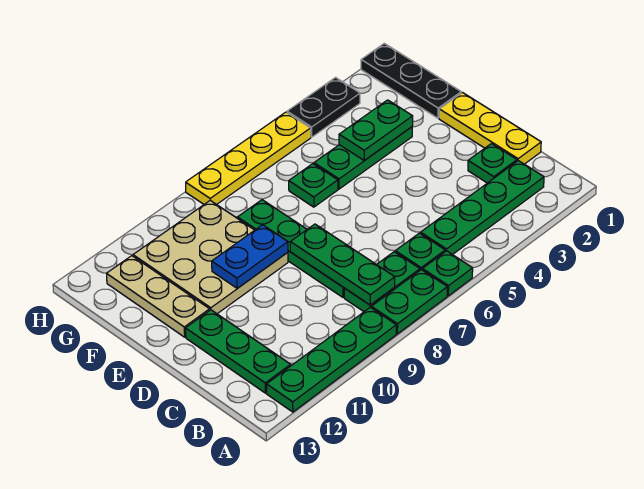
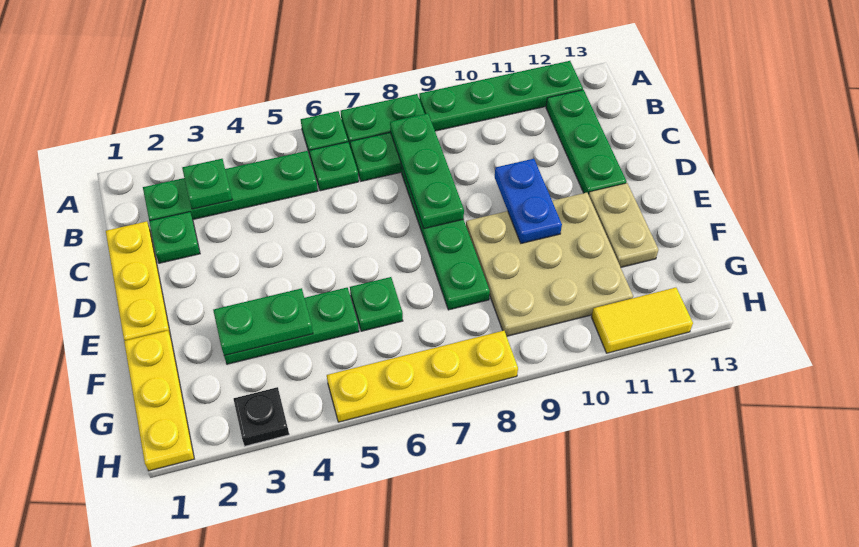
none -> green plate B3 level 2
blue plate E9:E10 level 2 -> blue plate D10:E10 level 2
tan plate E12:G12 level 1 -> tan plate E12:F12 level 1
black plate F1:H1 level 1 -> yellow plate F1:H1 level 1
black plate H3:H4 level 1 -> black plate H3 level 1
none -> yellow tile H11:H12 level 1

